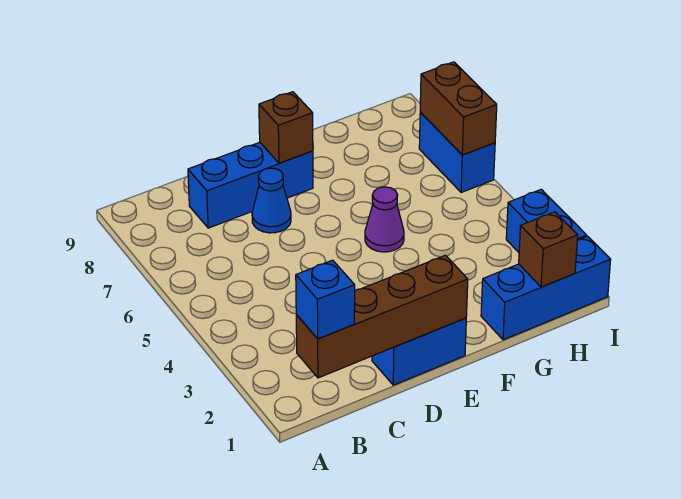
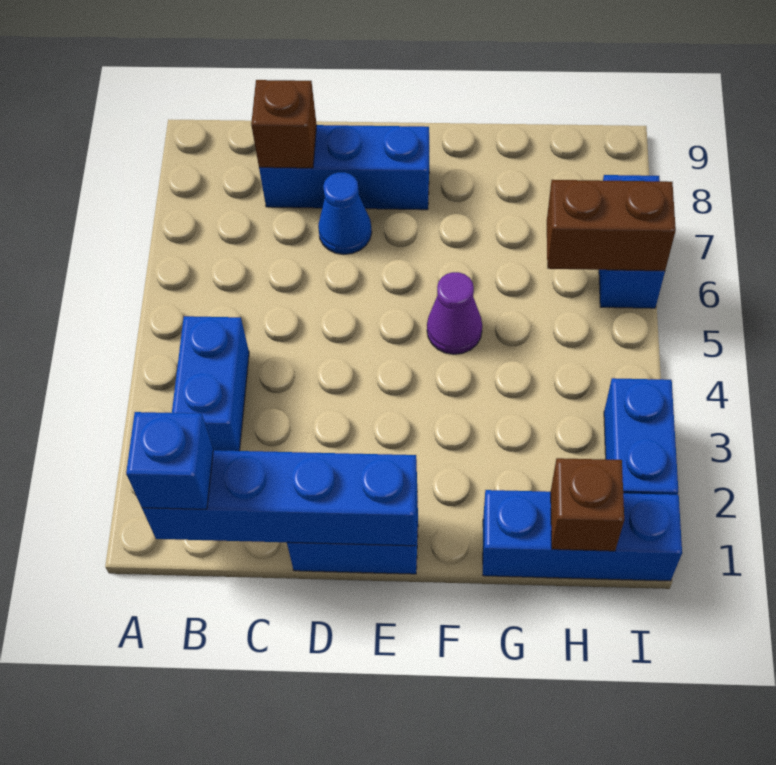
brown brick B1:E1 level 2 -> blue brick B1:E1 level 2
none -> blue brick B3:B4 level 1
brown brick E8 level 2 -> brown brick C8 level 2
brown brick I6:I7 level 2 -> brown brick H6:I6 level 2

